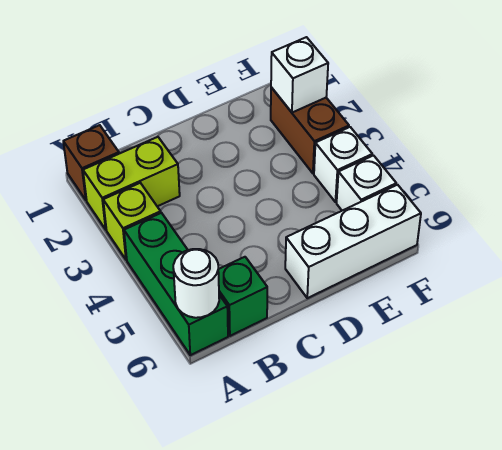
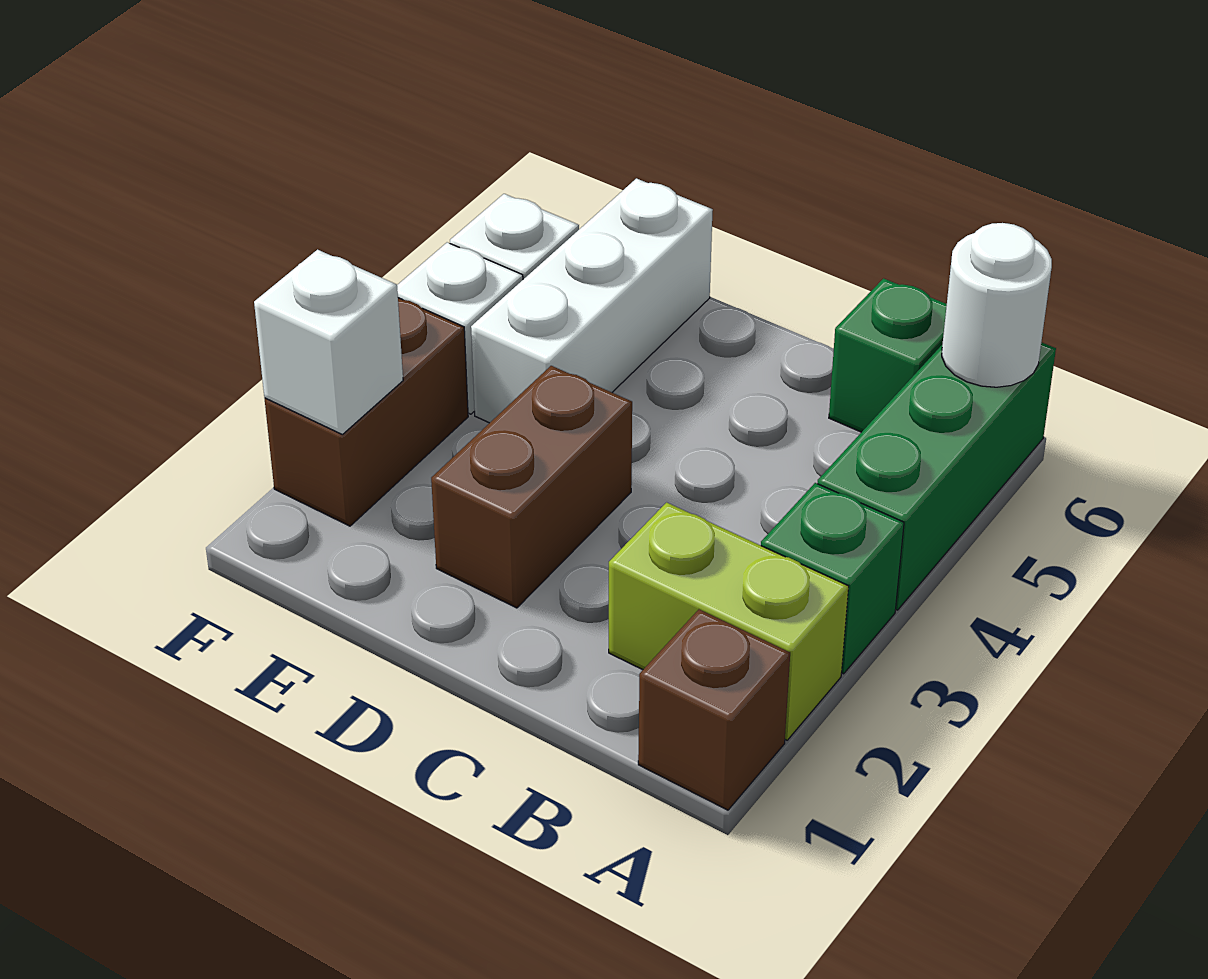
lime brick A3 level 1 -> green brick A3 level 1
none -> brown brick D2:D3 level 1
white brick D6:F6 level 1 -> white brick E4:E6 level 1

